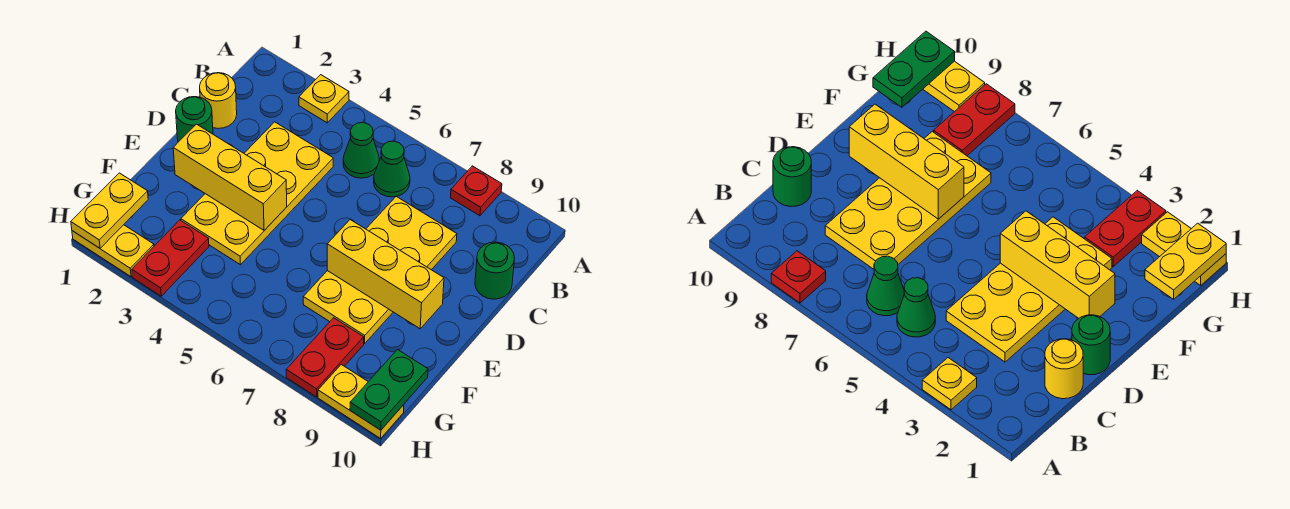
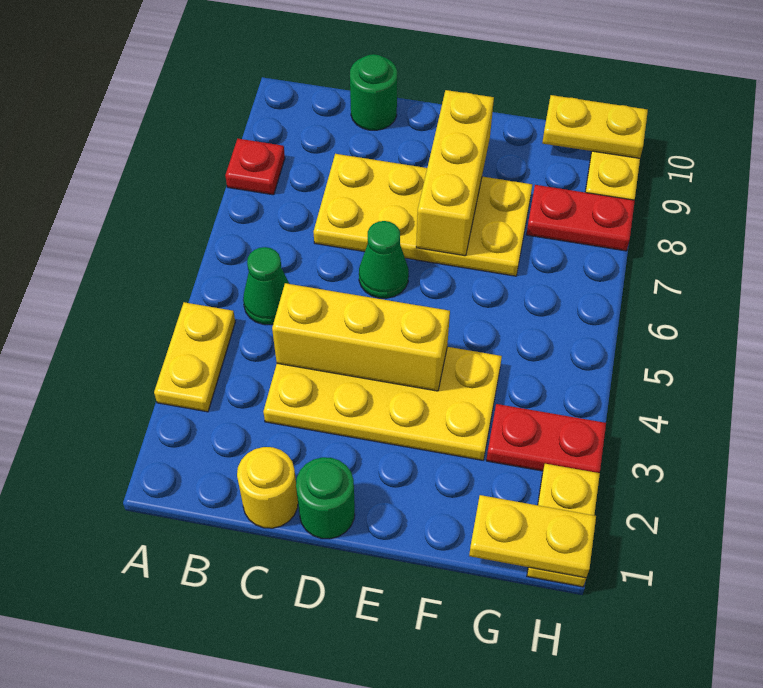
yellow plate A3 level 1 -> yellow plate A3:A4 level 1
green cone B6 level 1 -> green cone D6 level 1
yellow brick E2:E4 level 2 -> yellow brick C4:E4 level 2
green plate G10:H10 level 2 -> yellow plate G10:H10 level 2

